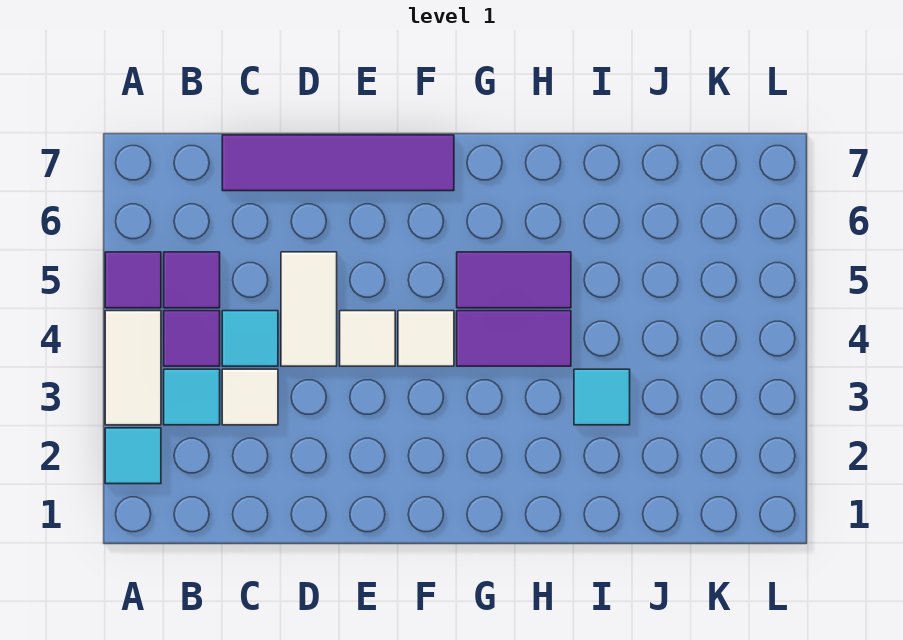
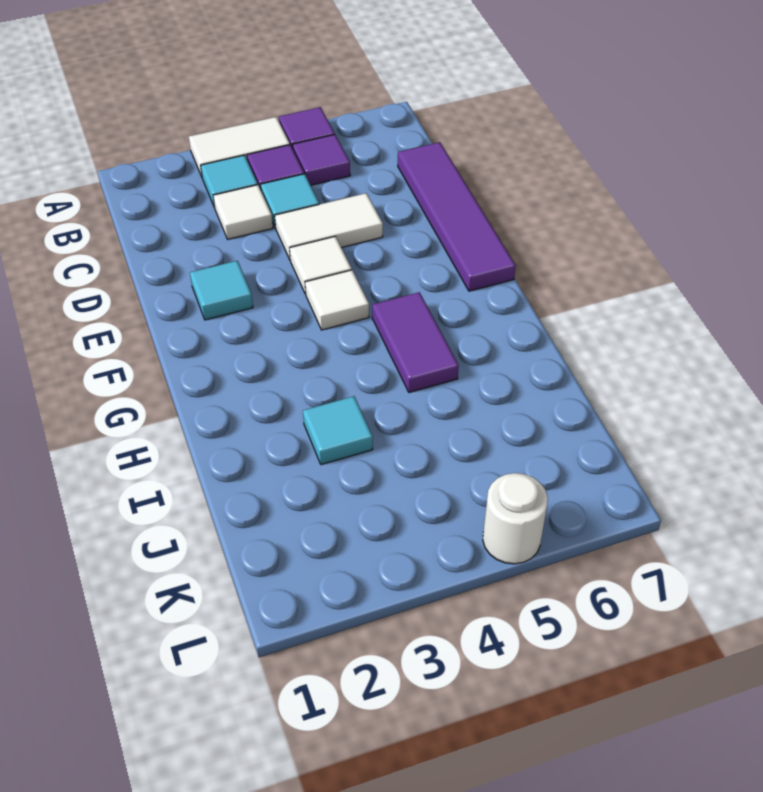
cyan tile A2 level 1 -> cyan tile E2 level 1
purple tile G4:H4 level 1 -> none
none -> white round brick L5 level 1

